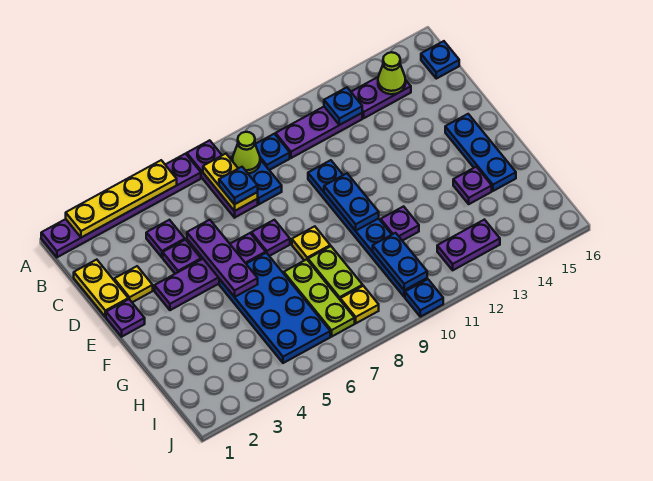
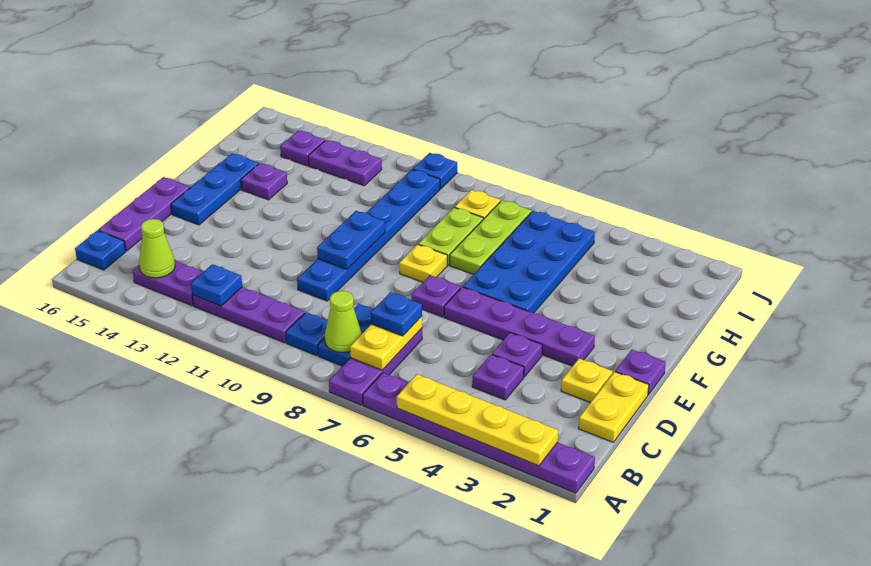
purple plate D5:F5 level 2 -> purple plate C16:E16 level 1
purple plate G11 level 1 -> purple plate I14 level 1
blue plate H10:I10 level 2 -> none

